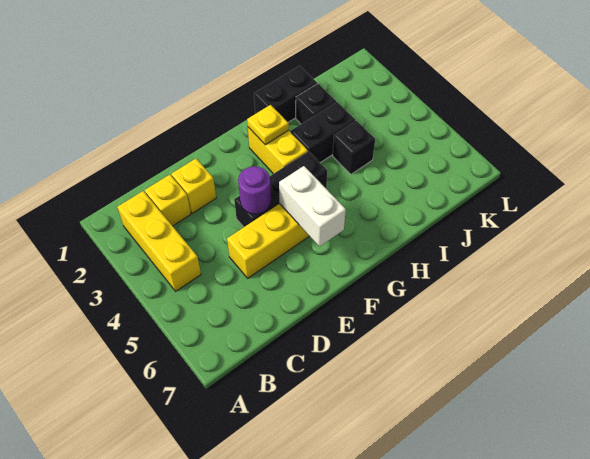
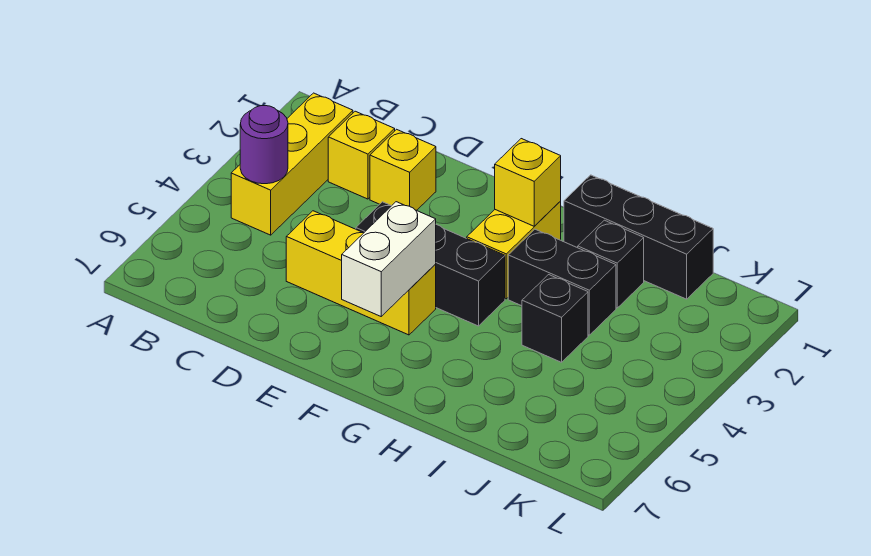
purple round brick E4 level 2 -> purple round brick B4 level 2
yellow plate G2 level 2 -> yellow brick G2 level 2
black brick H1:I1 level 1 -> black brick H1:J1 level 1

